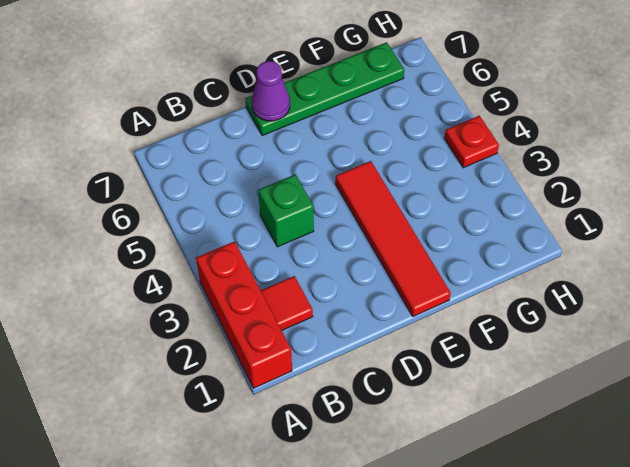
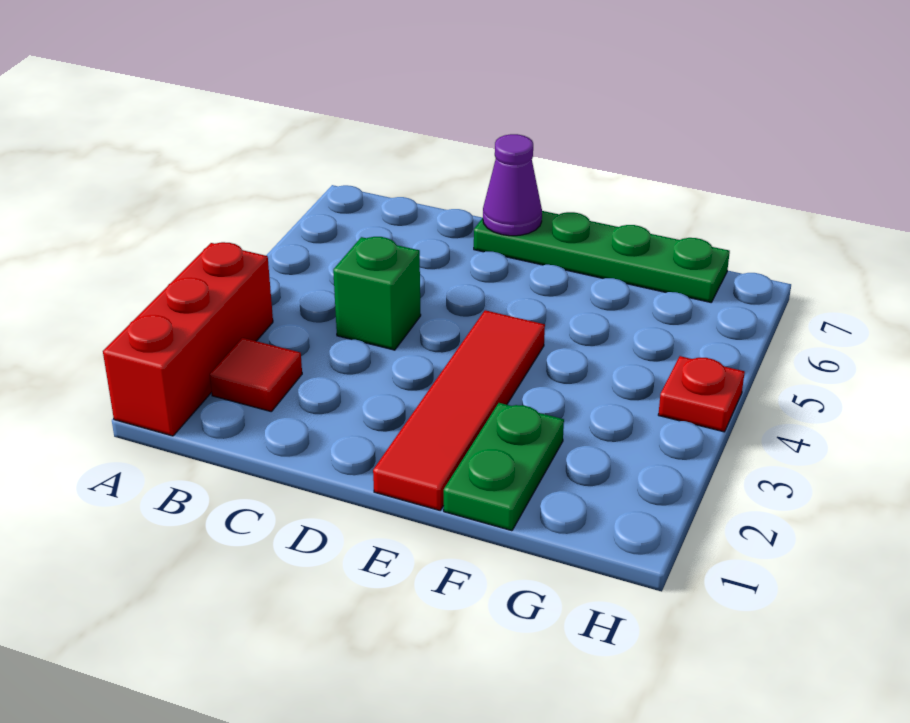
none -> green plate F1:F2 level 1

